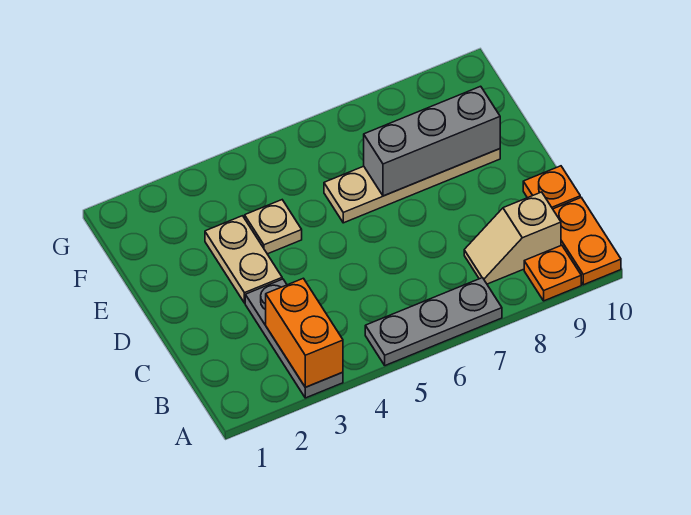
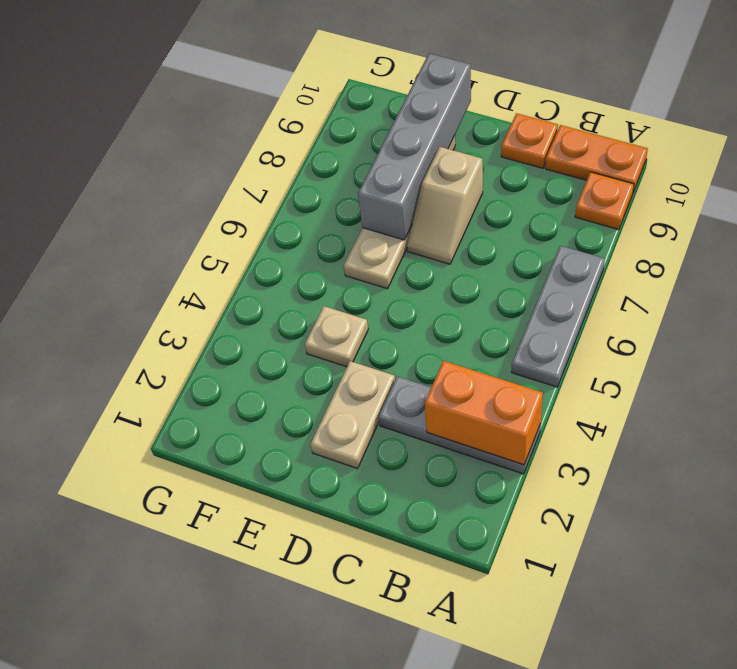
tan slope B8:B9 level 1 top 9 -> tan slope D7:D8 level 1 top 8
tan plate D3:E3 level 1 -> tan plate D2:D3 level 1
grey brick E7:E9 level 2 -> grey brick E7:E10 level 2

